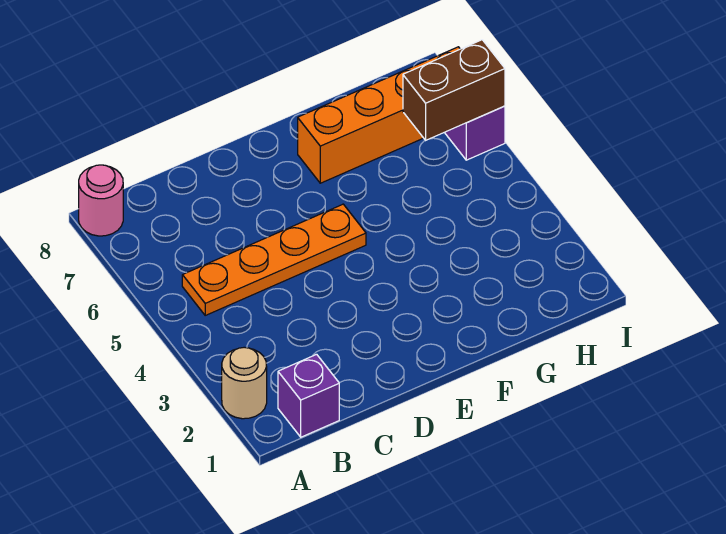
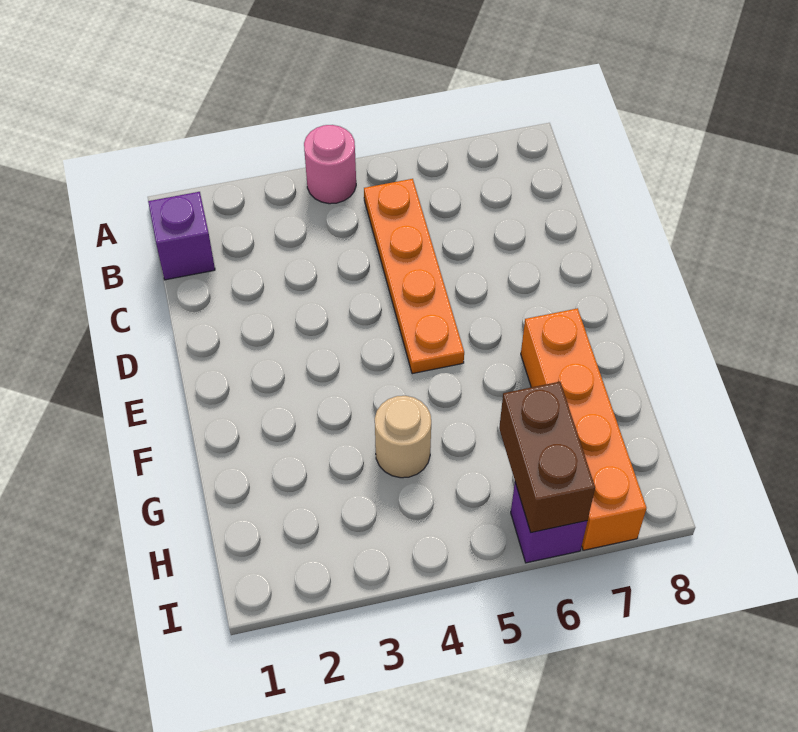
tan round brick A2 level 1 -> tan round brick G4 level 1
pink round brick A8 level 1 -> pink round brick A4 level 1

